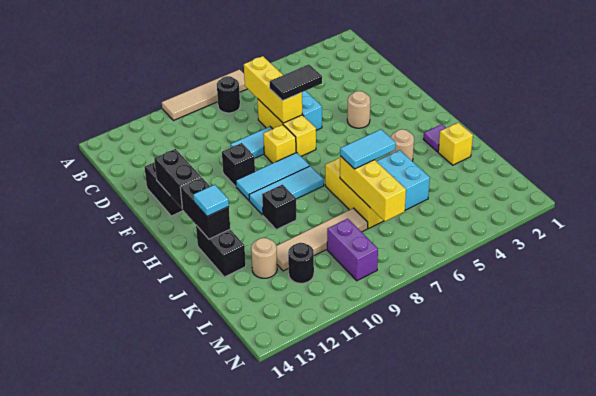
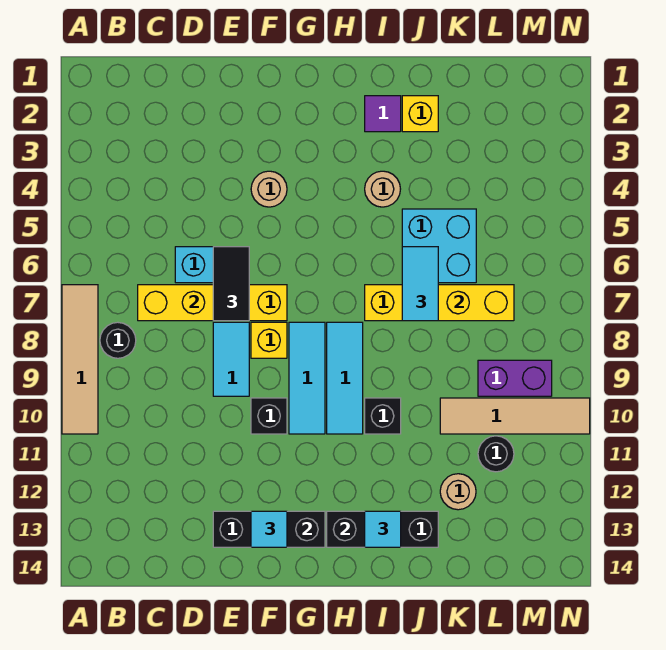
none -> cyan tile F13 level 3
tan tile K8:K11 level 1 -> tan tile K10:N10 level 1

